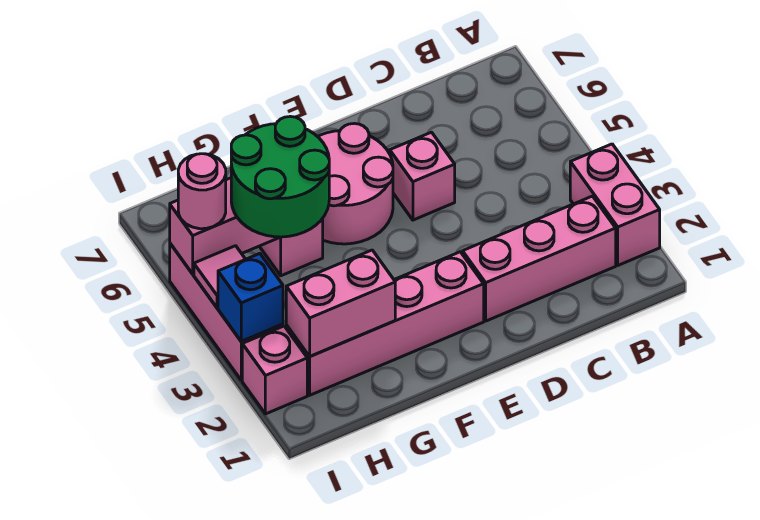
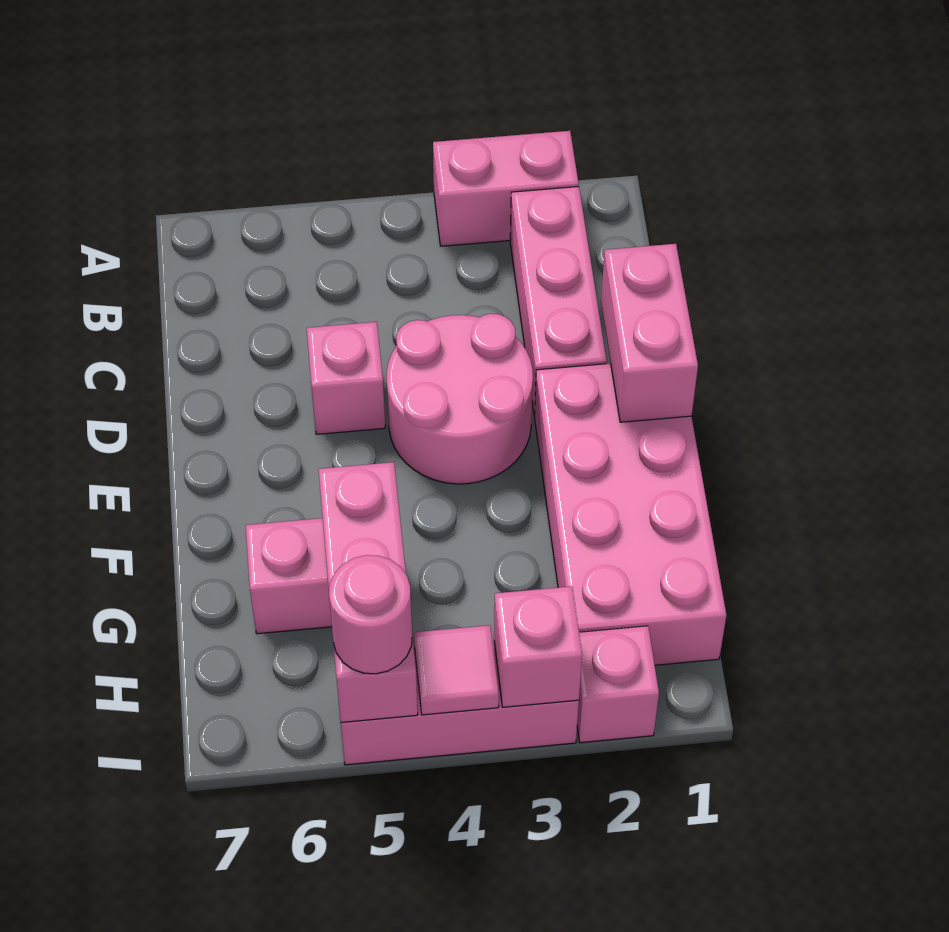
pink brick E2:H2 level 1 -> pink brick E1:H2 level 1
pink round brick E5:F6 level 1 -> pink round brick D3:E4 level 1
pink brick G2:H2 level 2 -> pink brick D1:E1 level 2
green round brick G4:H5 level 3 -> none
blue brick I3 level 2 -> pink brick I3 level 2

